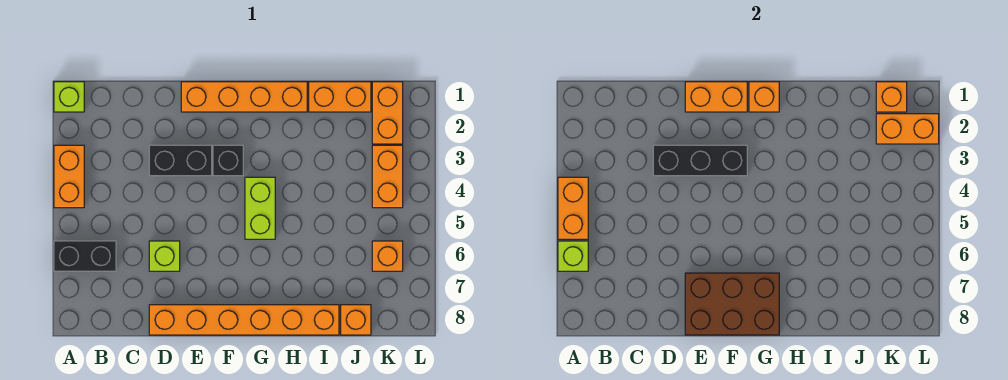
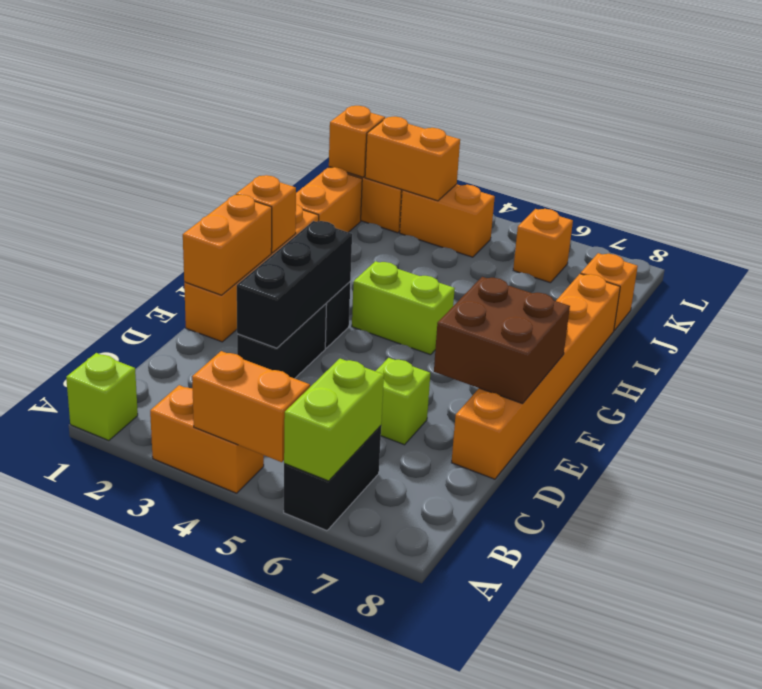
lime brick A6 level 2 -> lime brick A6:B6 level 2
brown brick E7:G8 level 2 -> brown brick E7:F8 level 2
orange brick K2:L2 level 2 -> orange brick K2:K3 level 2

